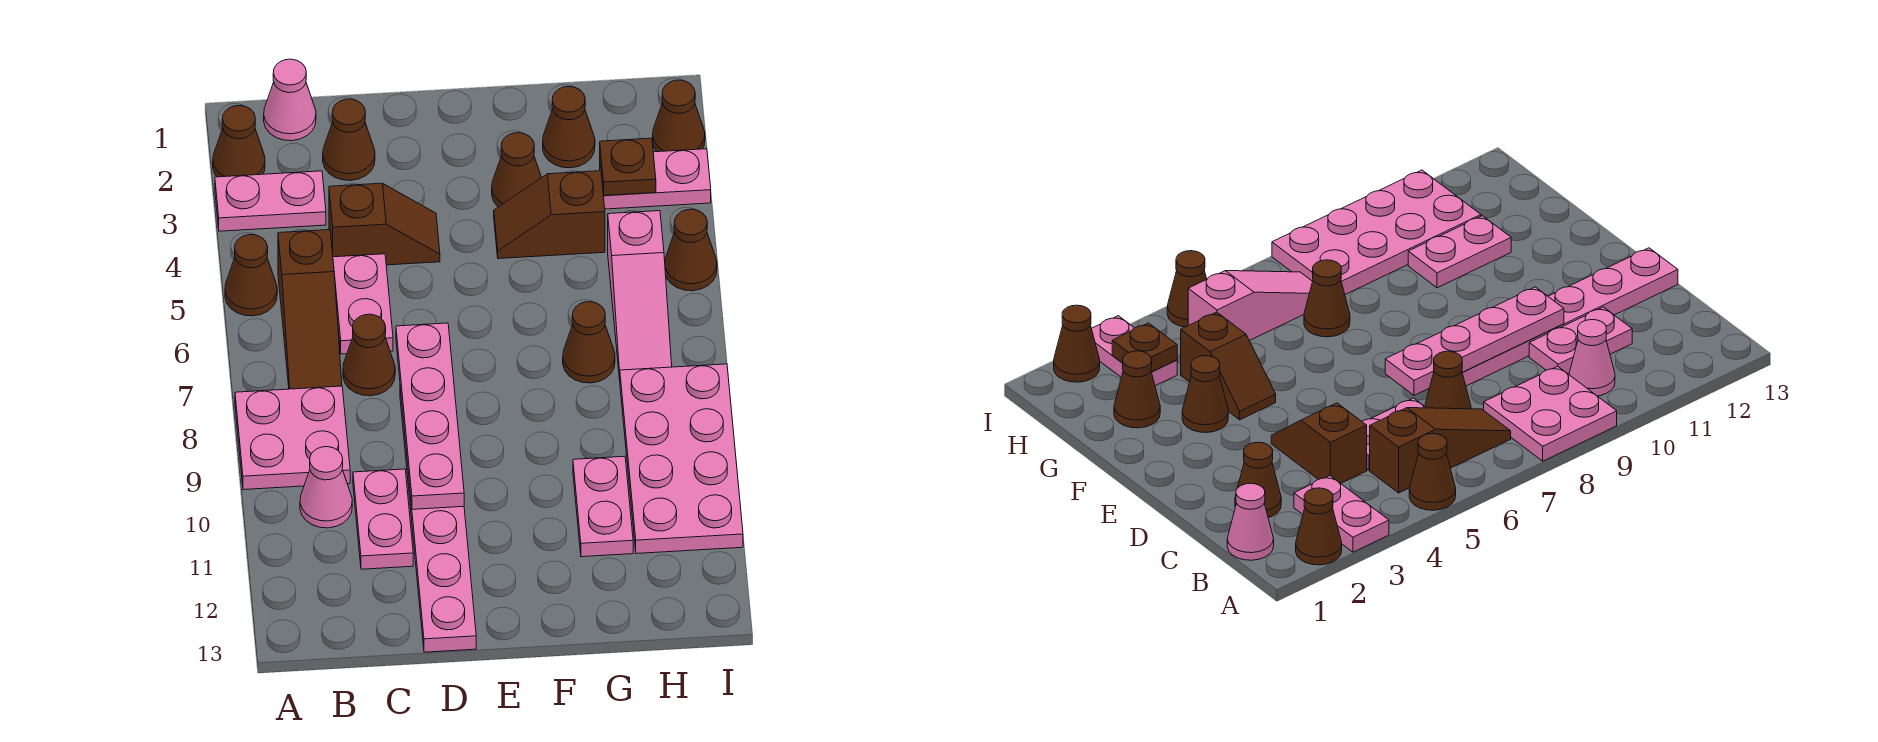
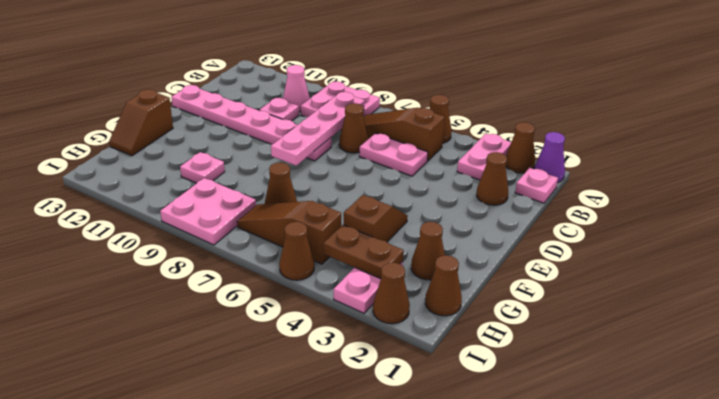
none -> purple cone A1 level 1
pink cone B1 level 1 -> pink plate B1 level 1
brown slope C4:D4 level 1 top C -> brown slope F13:G13 level 1 top F
pink plate C10:C11 level 1 -> pink plate C10 level 1
pink plate D7:D10 level 2 -> pink plate B8:E8 level 2
brown cone F3 level 1 -> brown cone H1 level 1
pink plate G10:G11 level 1 -> pink plate G10 level 1
brown plate H3 level 2 -> brown plate H3:H4 level 2
pink slope H5:H7 level 1 top 5 -> brown slope H5:H7 level 1 top 5
pink plate H8:I11 level 1 -> pink plate H8:I9 level 1

